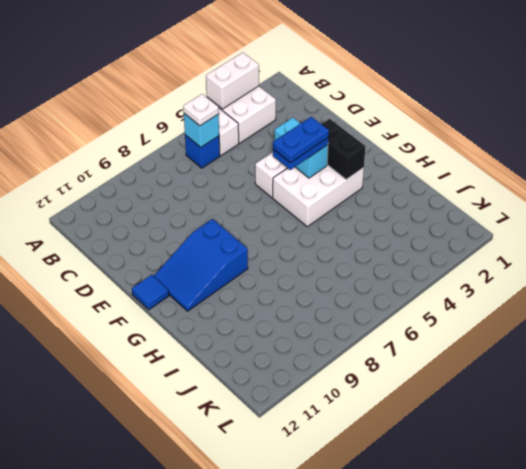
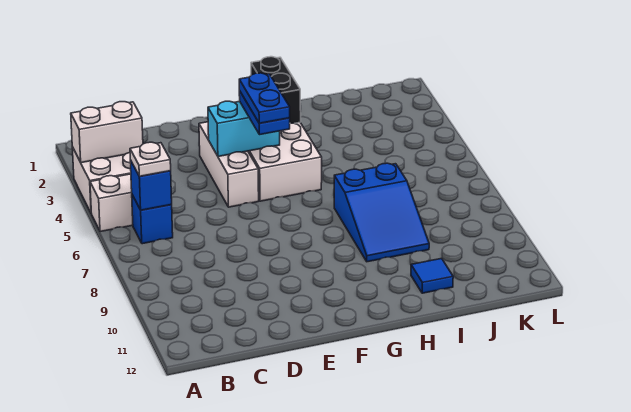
white brick A3:A4 level 2 -> white brick A3:B3 level 2
cyan brick B6 level 2 -> blue brick B6 level 2
black brick F3:G3 level 2 -> black brick G2:G3 level 2
blue slope F9:G11 level 1 top 9 -> blue slope H7:I9 level 1 top 7
blue tile F12 level 1 -> blue tile I11 level 1

